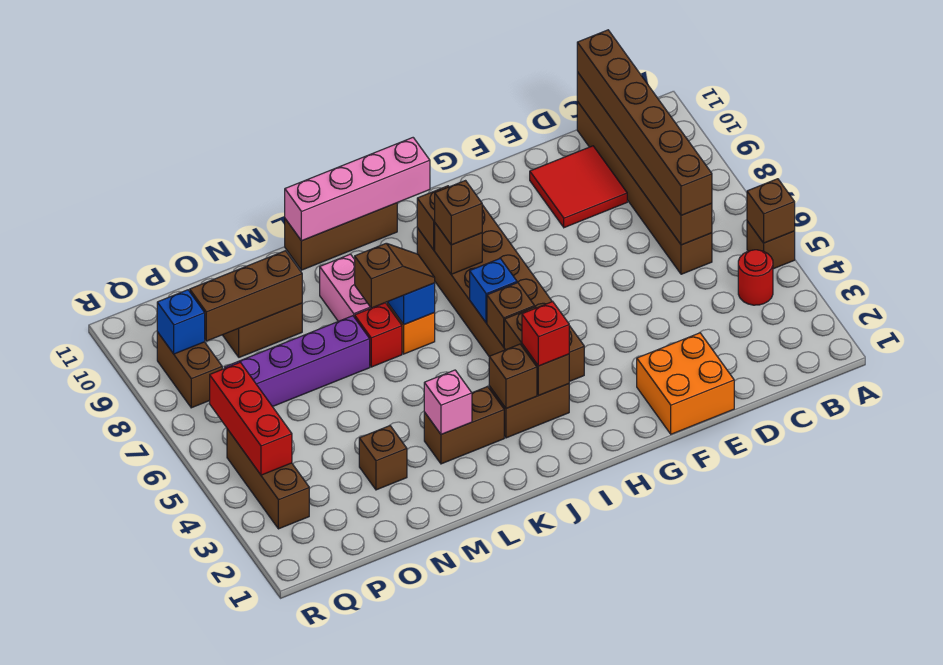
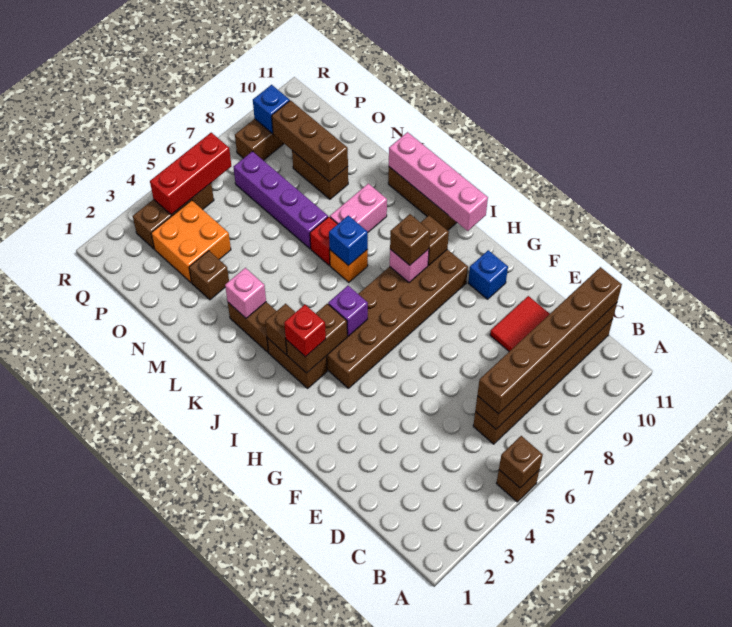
red round brick B4 level 1 -> none
orange brick E1:F2 level 1 -> orange brick O3:P4 level 1
brown brick I5 level 2 -> purple brick I5 level 2
blue brick I6 level 2 -> blue brick G10 level 1
brown brick I8 level 2 -> pink brick I8 level 2
brown slope K7:L7 level 3 top L -> none

